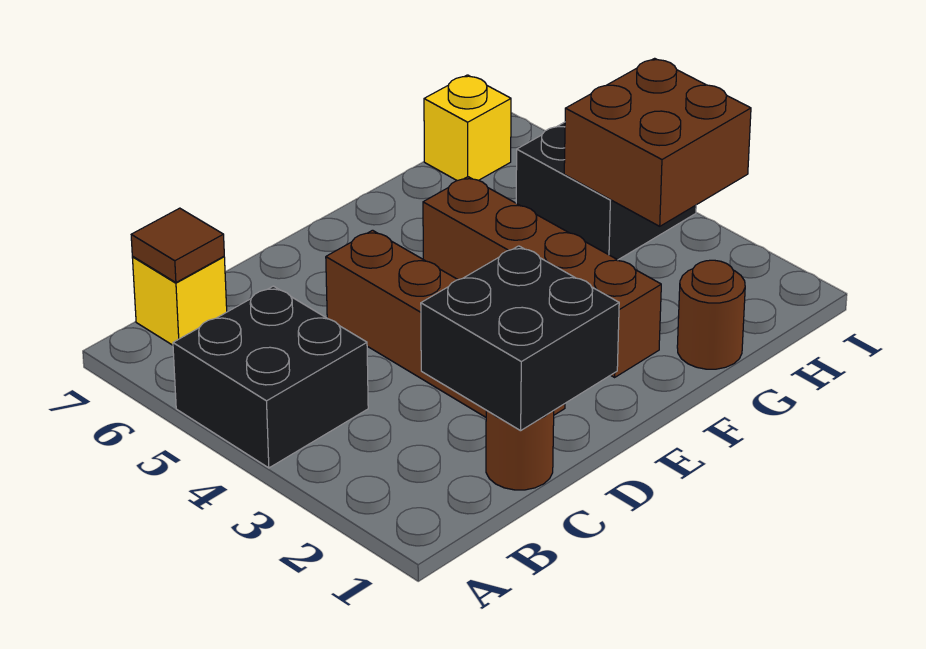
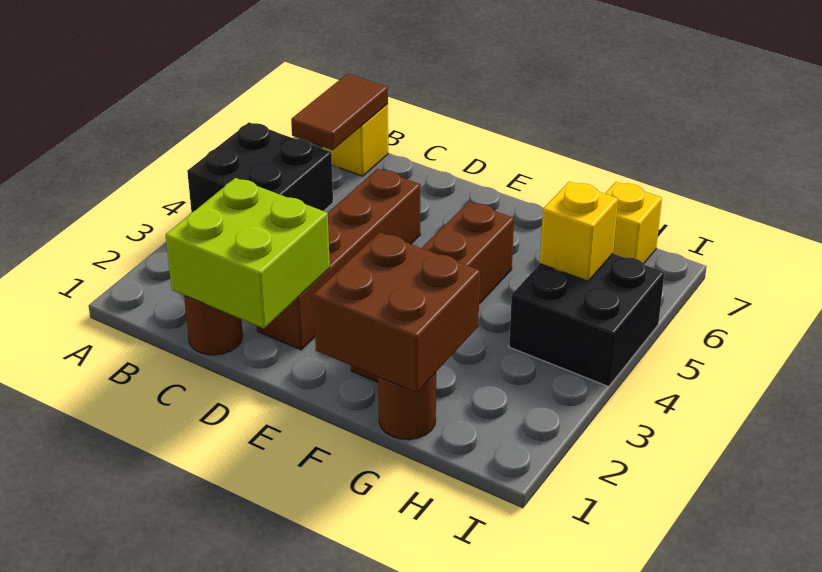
brown tile B7 level 2 -> brown tile B6:B7 level 2
black brick C1:D2 level 2 -> lime brick C1:D2 level 2
brown brick H3:I4 level 2 -> brown brick F1:G2 level 2
none -> yellow brick H5 level 2

